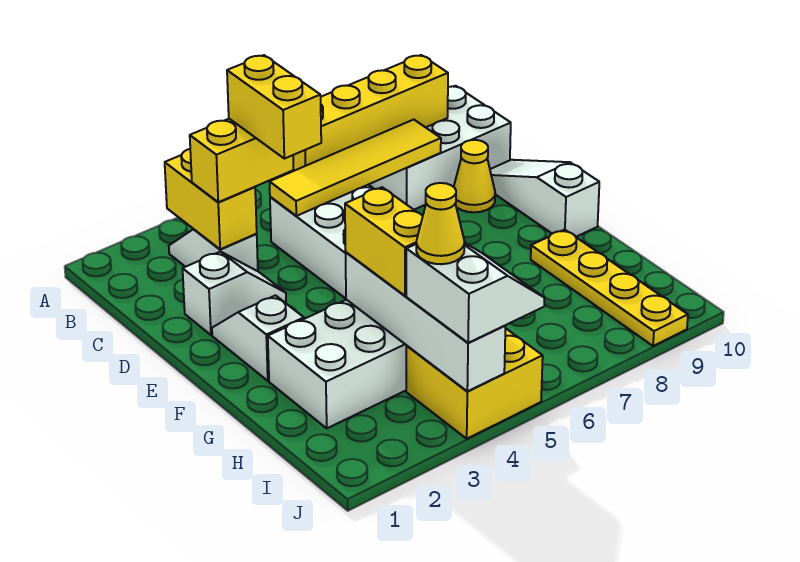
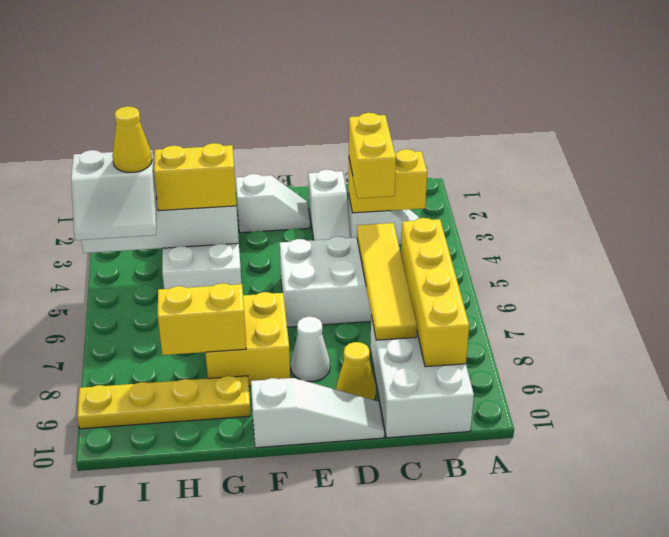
yellow brick C4:D4 level 4 -> yellow brick G8:H8 level 2
none -> white cone E8 level 1
yellow brick I4:J5 level 1 -> yellow brick F7:G8 level 1

